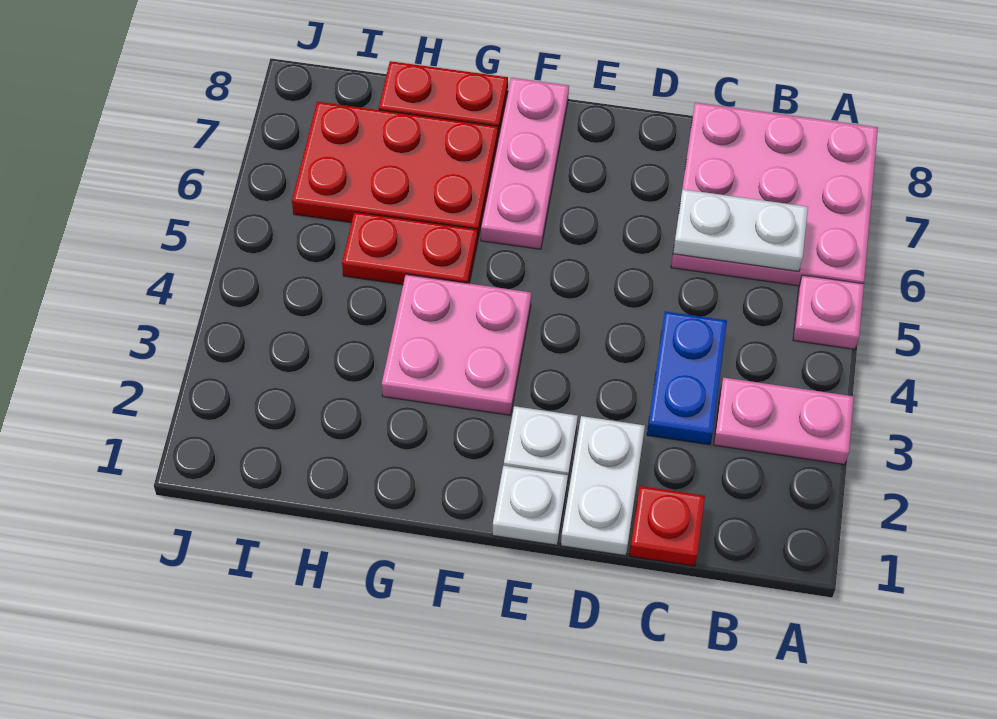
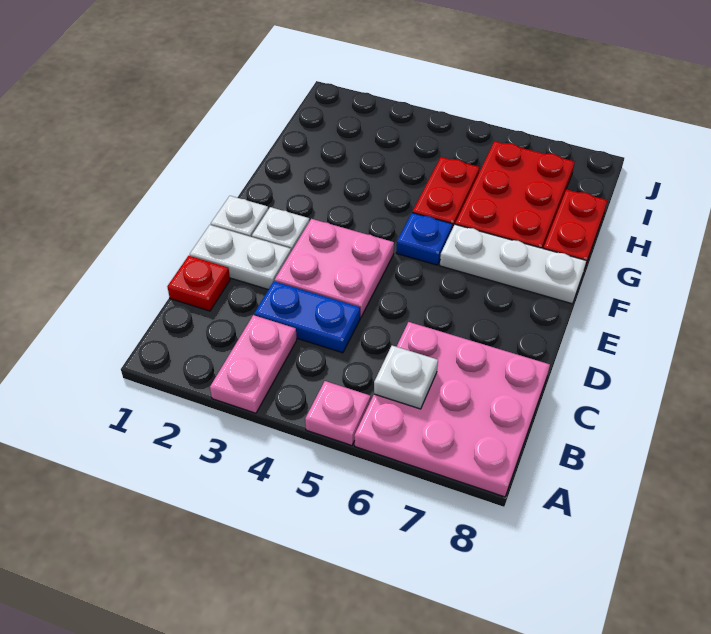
white plate B6:C6 level 2 -> white plate B6 level 2
pink plate F3:G4 level 1 -> pink plate D3:E4 level 1
none -> blue plate F5 level 1
pink plate F6:F8 level 1 -> white plate F6:F8 level 1

